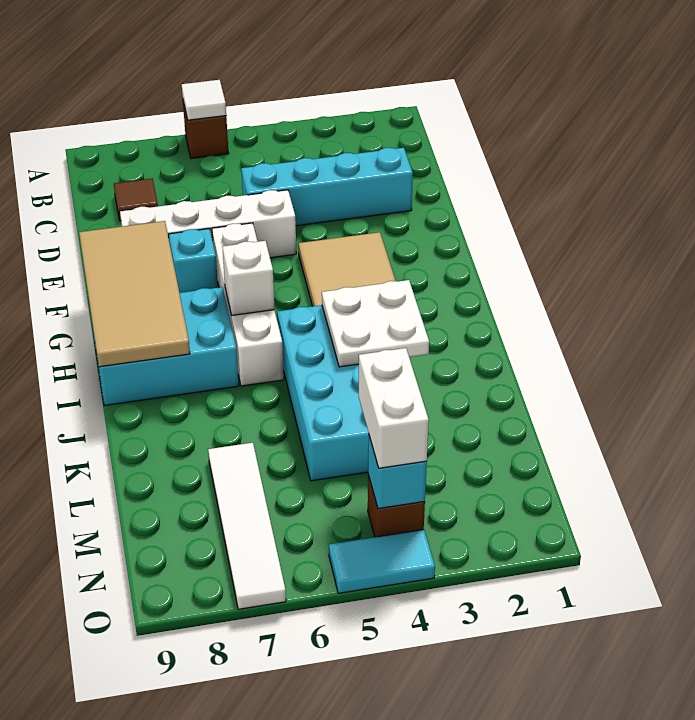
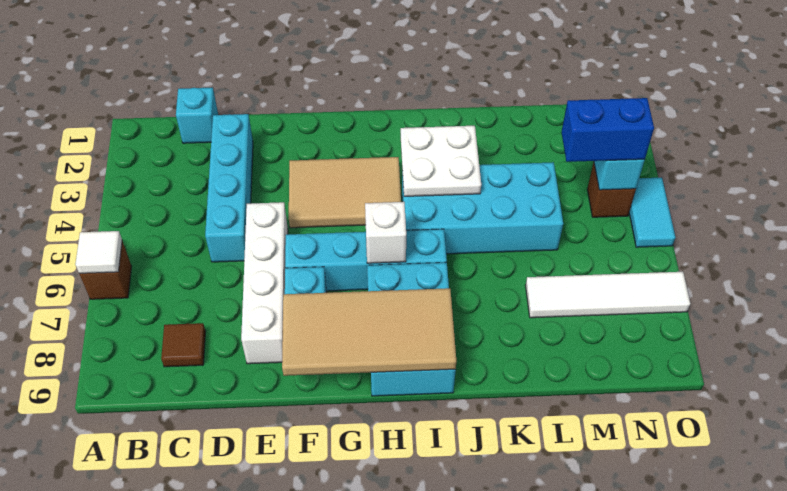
none -> cyan brick C1 level 1
white brick F6:I6 level 1 -> cyan brick F6:I6 level 1
white brick M4:N4 level 3 -> blue brick M4:N4 level 3

